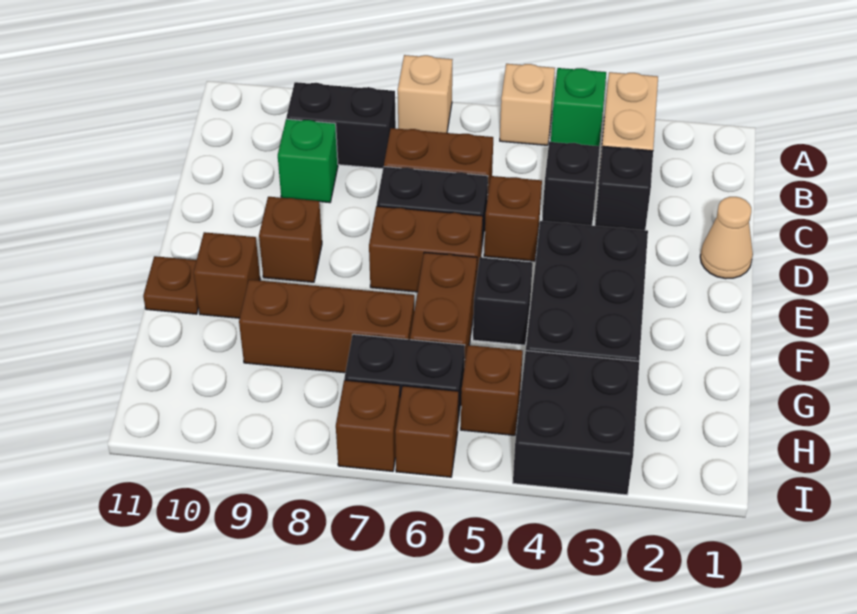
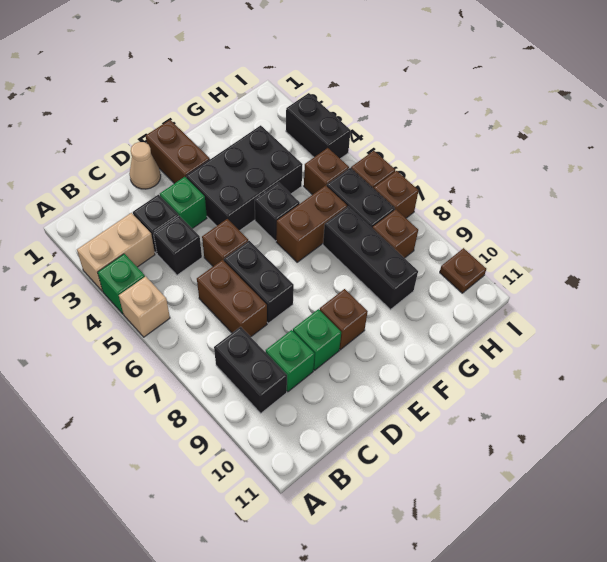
tan brick A7 level 1 -> none
none -> green brick D3 level 1
none -> green brick D9 level 1
brown brick E6:E7 level 1 -> brown brick E1:E2 level 1
brown brick F10 level 1 -> brown brick H8 level 1
brown plate F11 level 1 -> brown plate I10 level 1
brown brick G7:G9 level 1 -> black brick G7:G9 level 1
black brick H3:I4 level 1 -> black brick I3:I4 level 1

